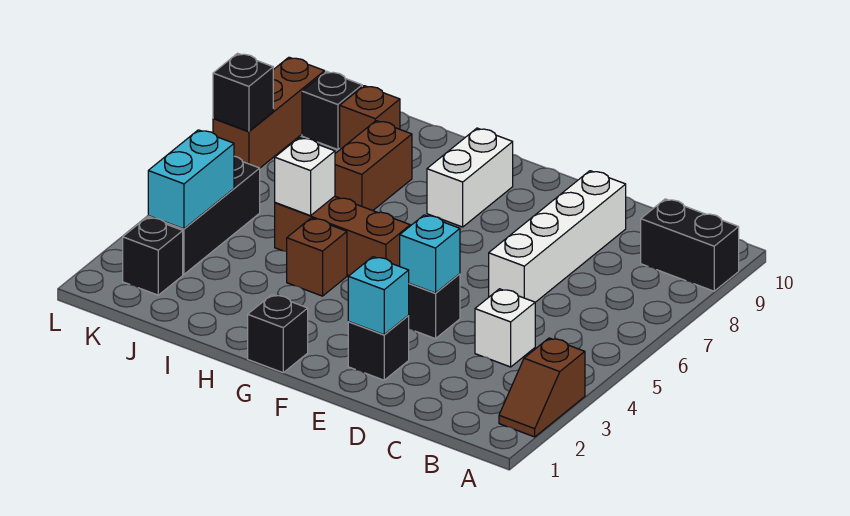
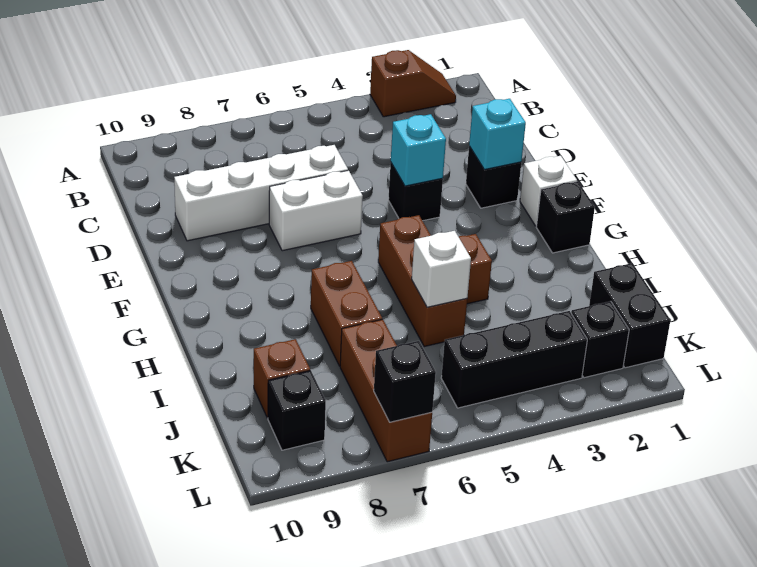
black brick A9:B9 level 1 -> black brick J1:K1 level 1
white brick C4 level 1 -> white brick F1 level 1
white brick G8:G9 level 1 -> white brick E6:E7 level 1
brown brick I7:I8 level 1 -> brown brick H7:I7 level 1
cyan brick K3:K4 level 2 -> none
brown brick L7:L9 level 1 -> brown brick J7:L7 level 1

